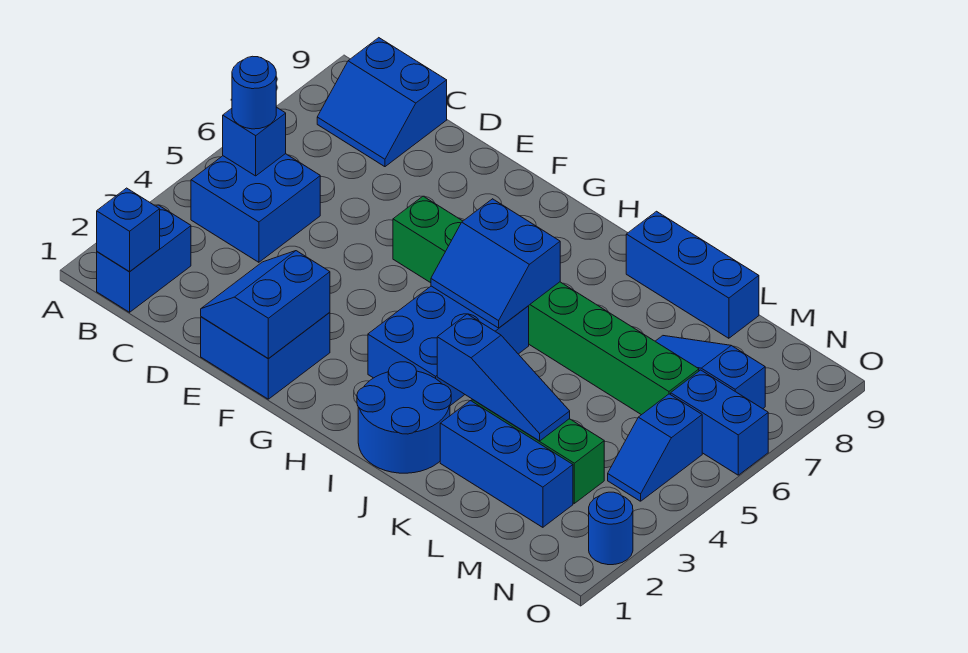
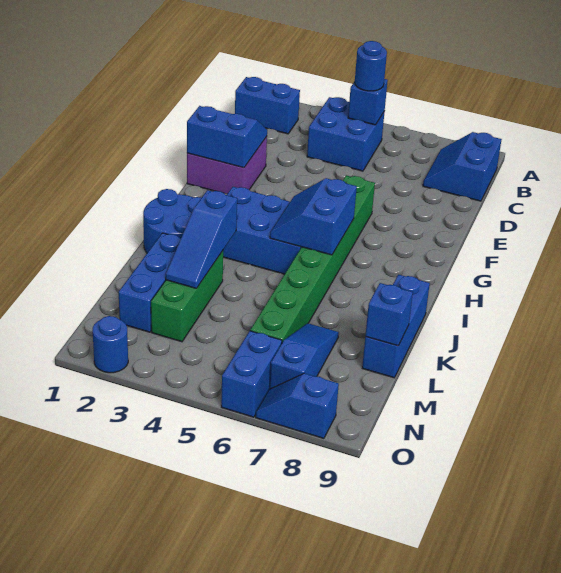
blue brick B1 level 2 -> blue brick L9 level 2
blue brick E1:F2 level 1 -> purple brick E1:F2 level 1
blue slope N4:N5 level 1 top 5 -> blue slope O7:O8 level 1 top 8

